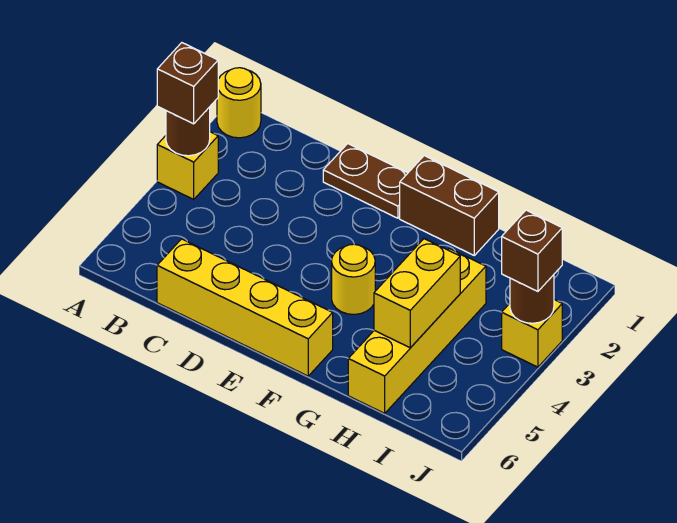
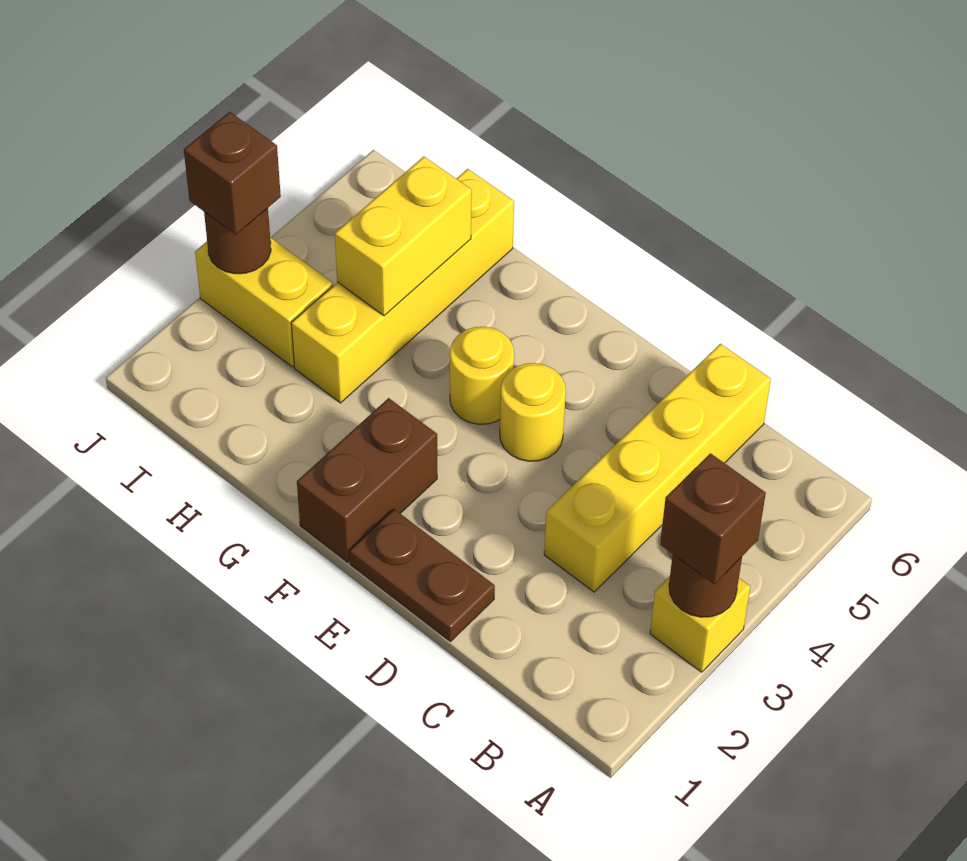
yellow round brick A1 level 1 -> yellow round brick E4 level 1
yellow brick C6:F6 level 1 -> yellow brick C3:C6 level 1
brown brick F1:G1 level 1 -> brown brick F1:F2 level 1
yellow brick J3 level 1 -> yellow brick I3:J3 level 1

